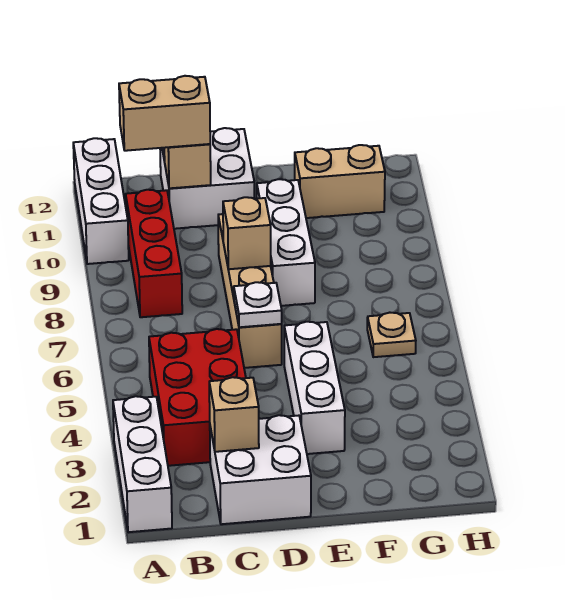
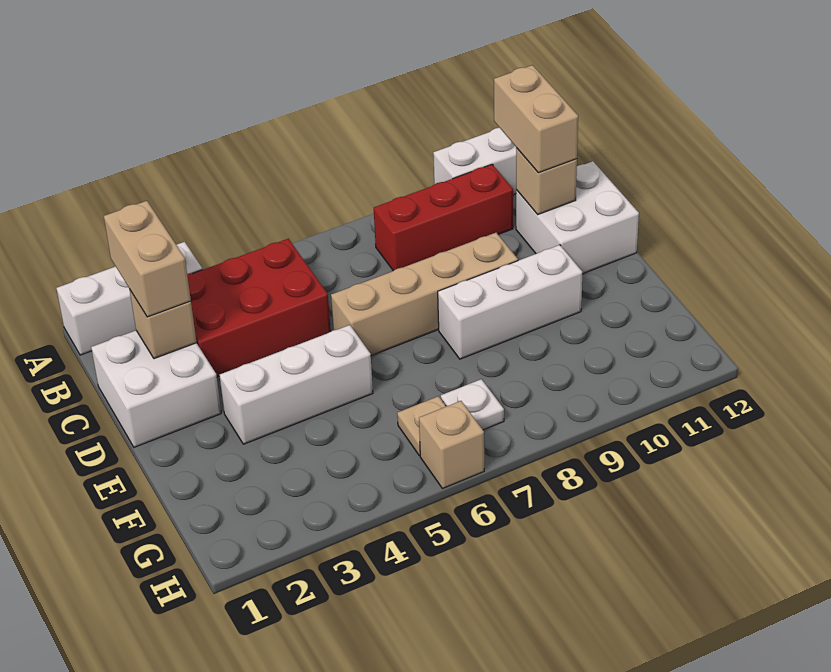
white plate D6 level 2 -> white plate G7 level 1
tan brick D8 level 2 -> tan brick H6 level 1
tan brick F11:G11 level 1 -> tan brick B2:C2 level 3

